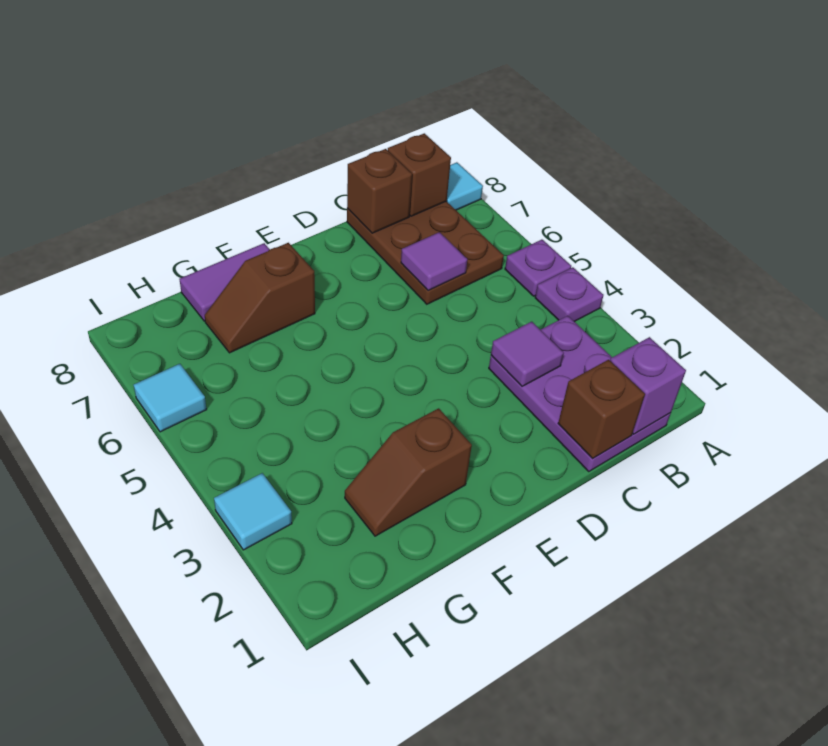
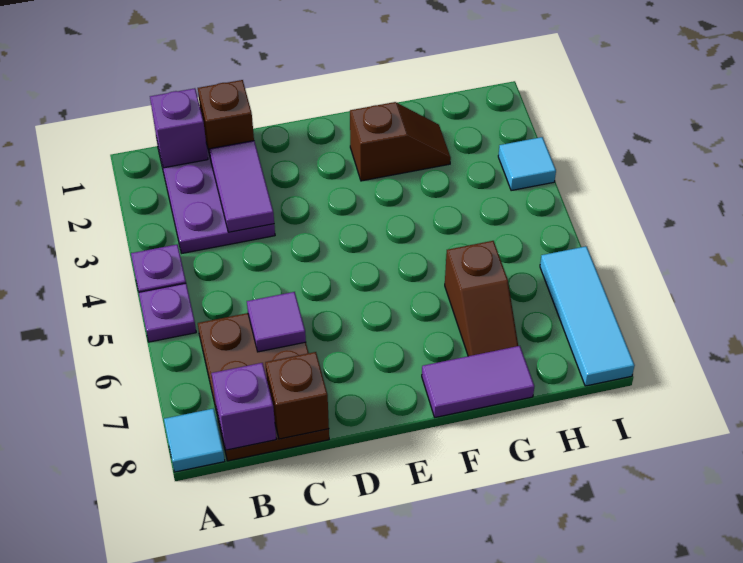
brown brick B8 level 2 -> purple brick B8 level 2
purple tile C3 level 2 -> purple tile C2:C3 level 2
brown slope F7:G7 level 1 top F -> brown slope G6:G7 level 1 top 6
cyan tile I6 level 1 -> cyan tile I6:I8 level 1

